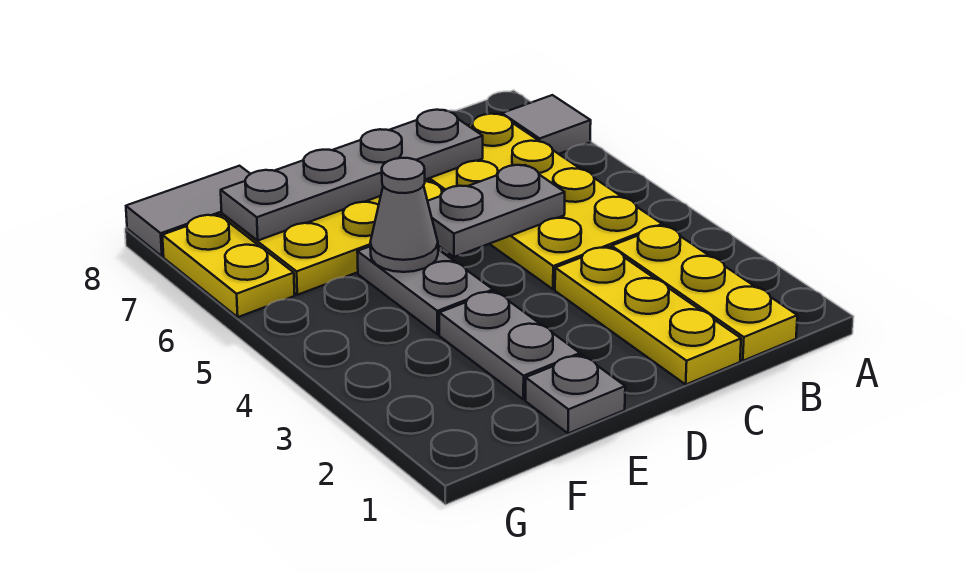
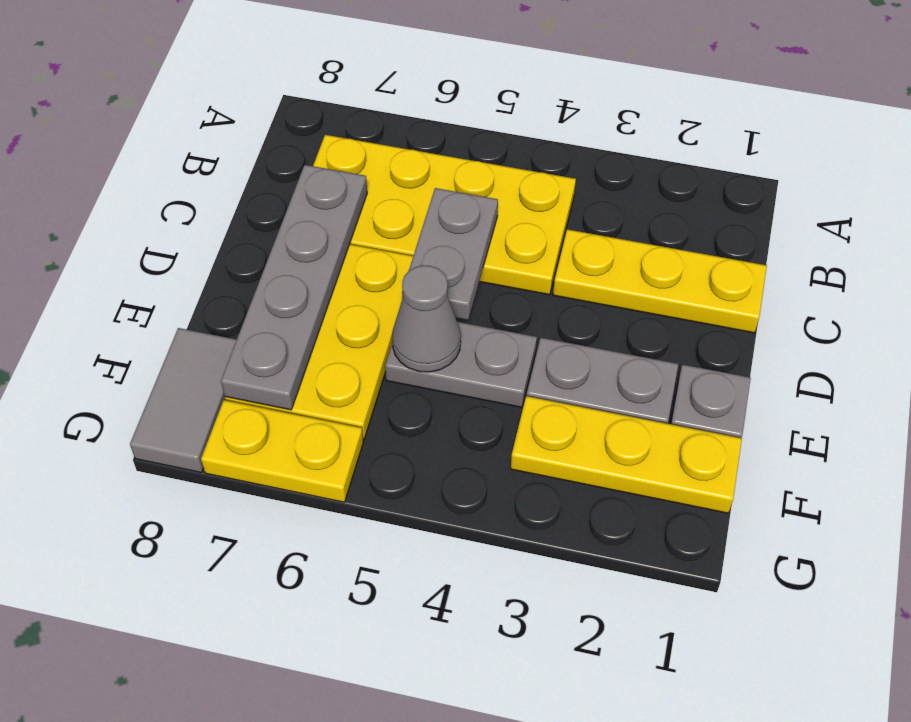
grey tile A7 level 1 -> none
yellow plate B1:B3 level 1 -> yellow plate F1:F3 level 1

